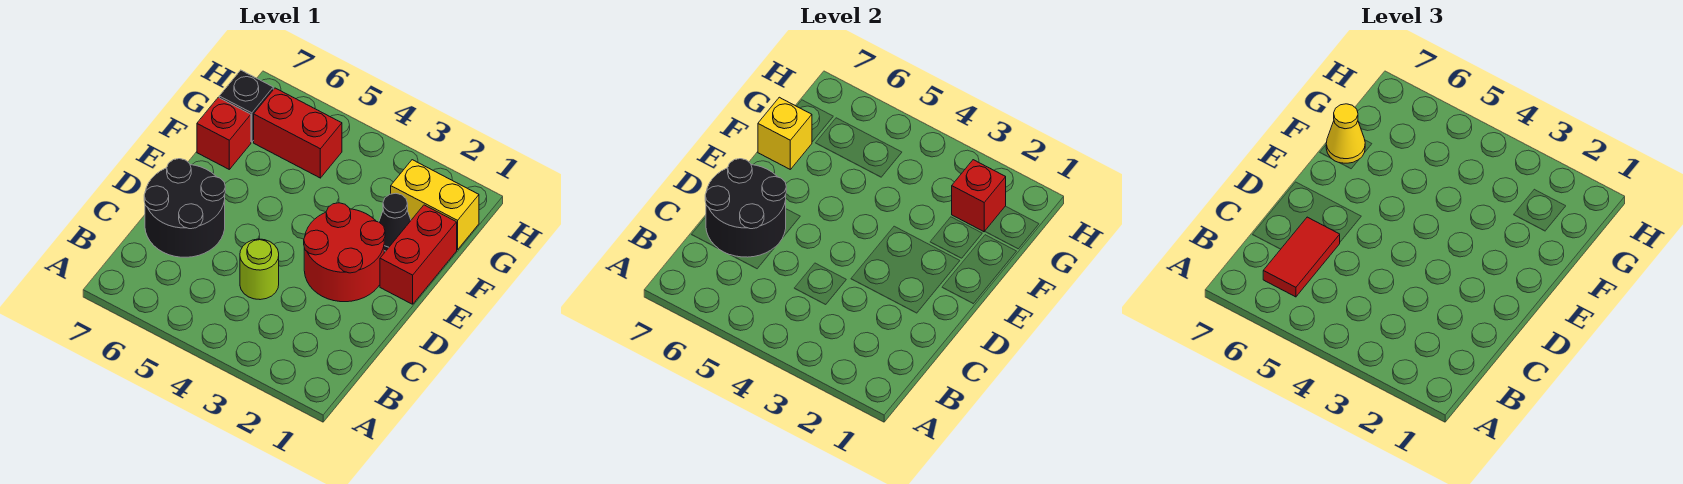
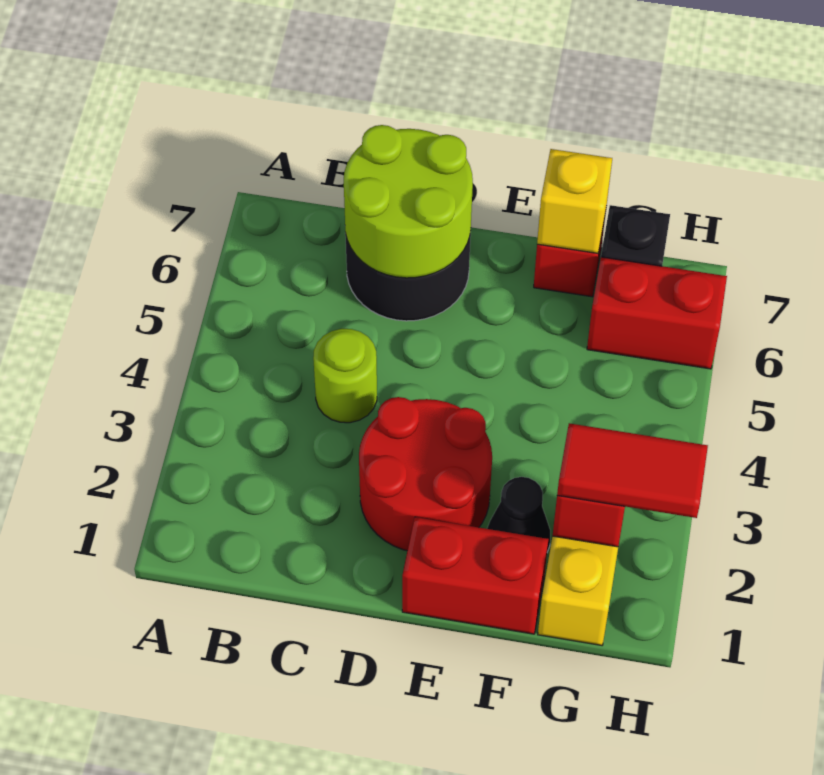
red tile B6:C6 level 3 -> red tile G2:H2 level 3
black round brick C6:D7 level 2 -> lime round brick C6:D7 level 2
yellow cone F7 level 3 -> none
red brick G5:G6 level 1 -> red brick G6:H6 level 1

